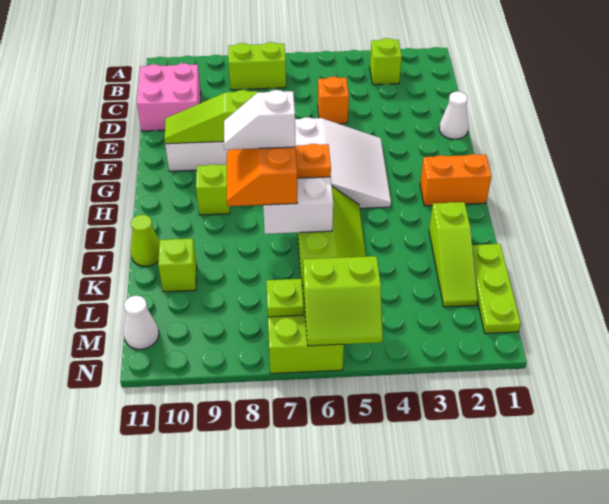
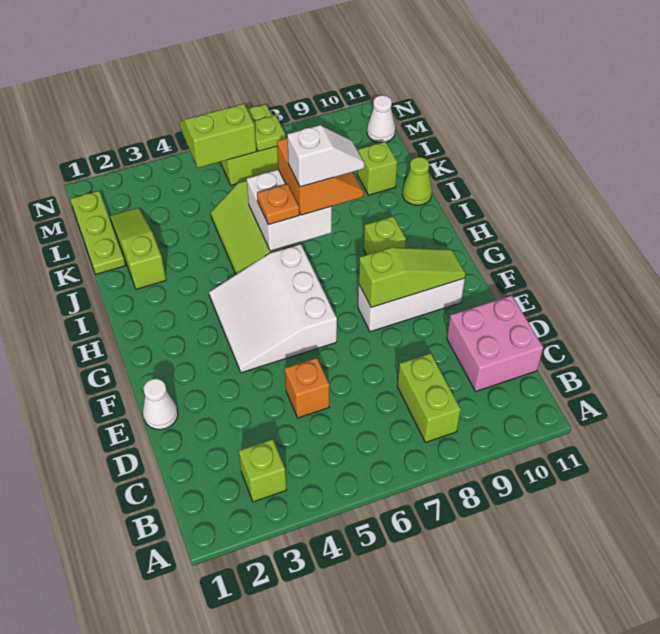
lime brick B7:B8 level 1 -> lime brick B8:C8 level 1
orange brick H1:H2 level 1 -> none

